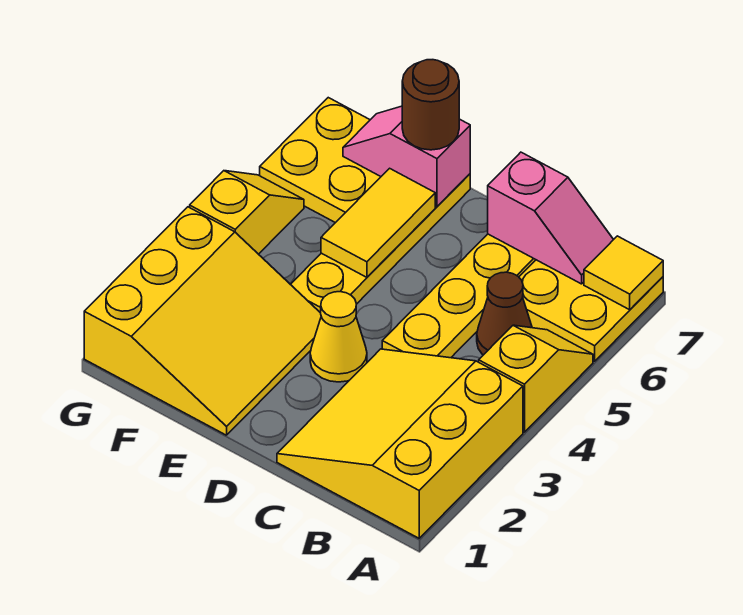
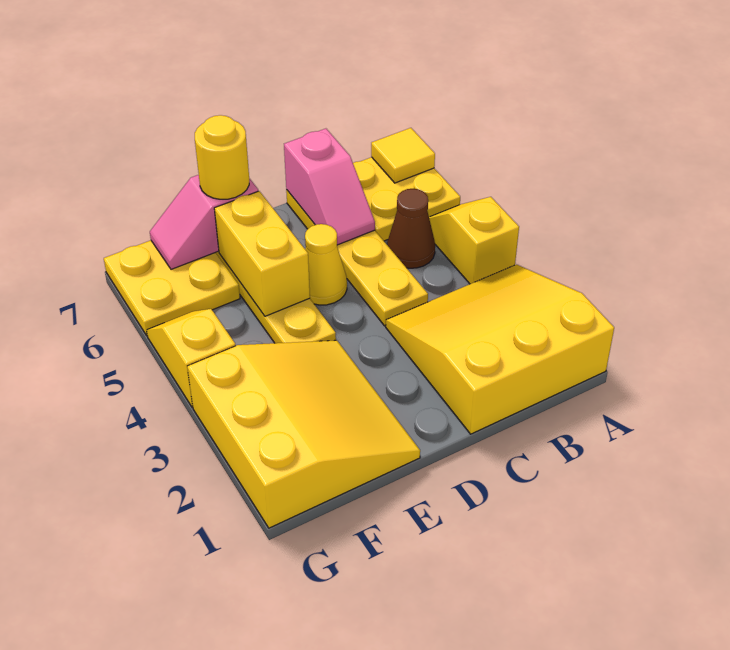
yellow slope A1:C3 level 1 top A -> yellow slope A1:C3 level 1 top 1
pink slope B7:C7 level 2 top C -> pink slope C6:C7 level 2 top 7
yellow cone D3 level 1 -> yellow cone D5 level 1
yellow tile E5:E6 level 2 -> yellow brick E5:E6 level 2
brown round brick E7 level 3 -> yellow round brick E7 level 3

